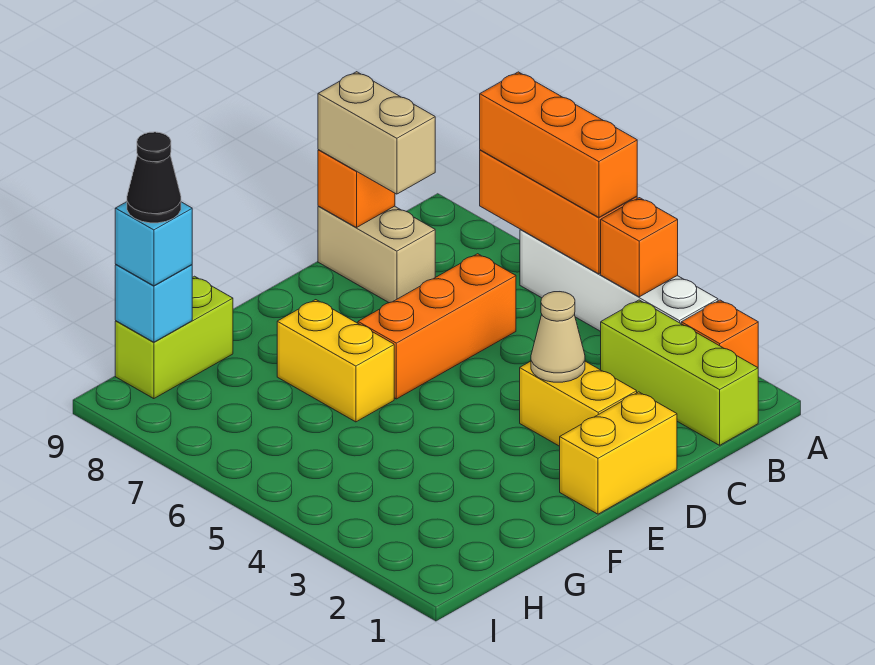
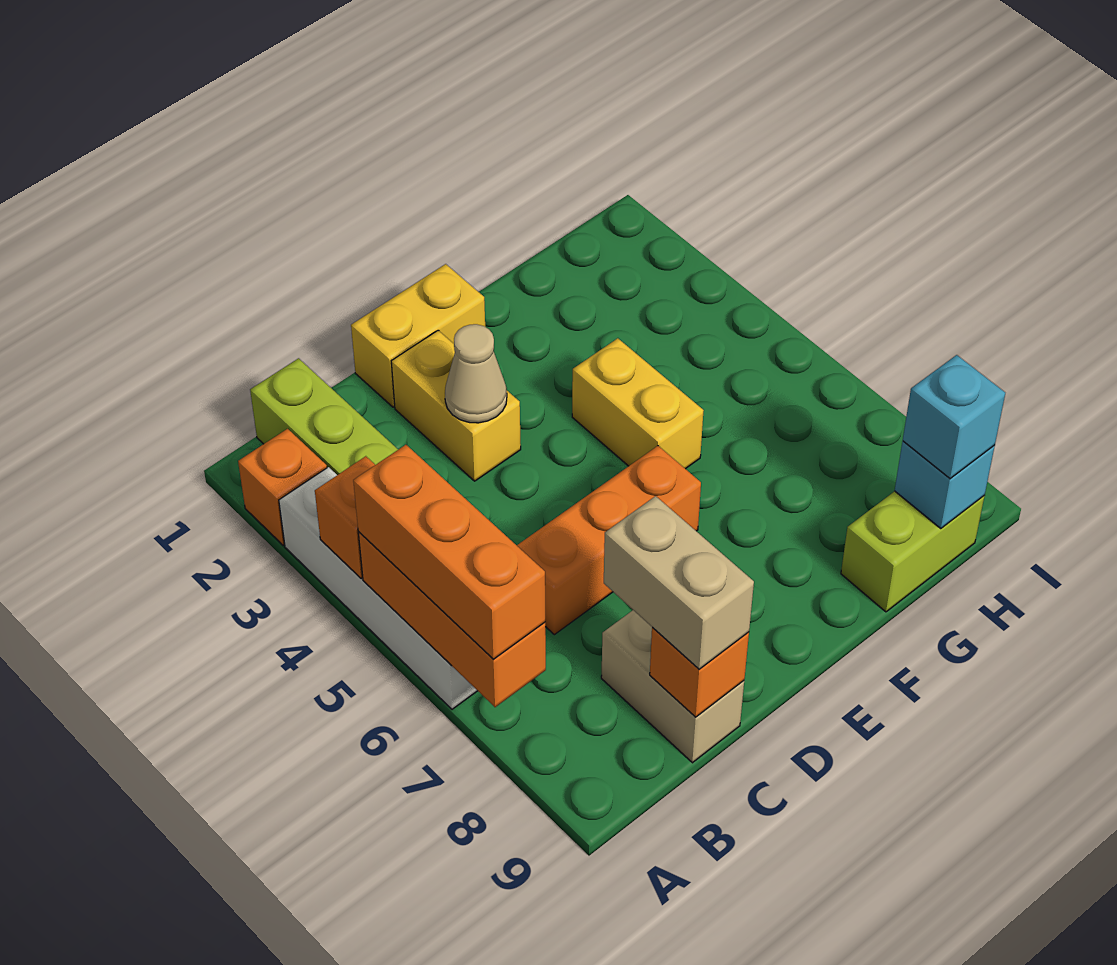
yellow brick F6:F7 level 1 -> yellow brick F4:F5 level 1
black cone H9 level 4 -> none

